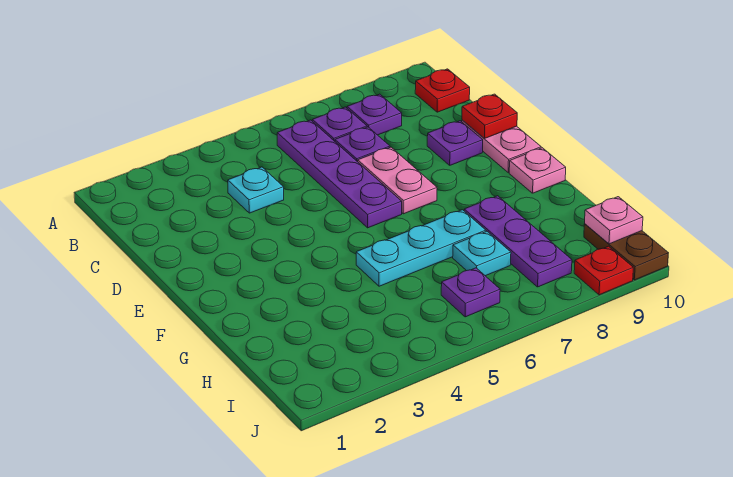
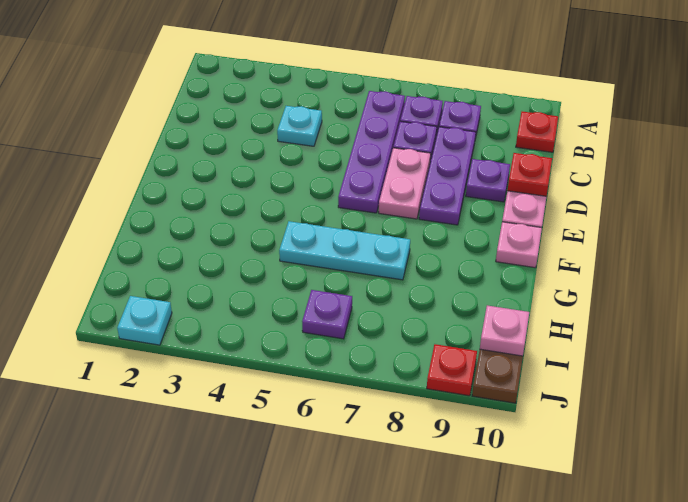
purple plate G8:I8 level 1 -> purple plate C8:E8 level 1
cyan plate H7 level 1 -> cyan plate J2 level 1

